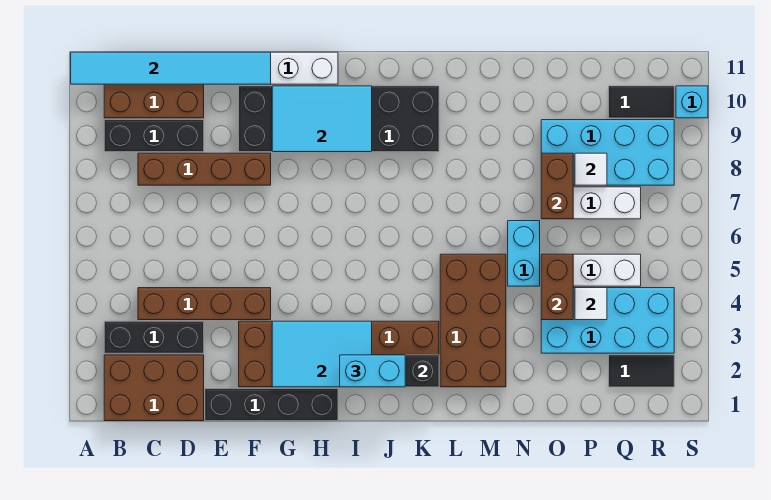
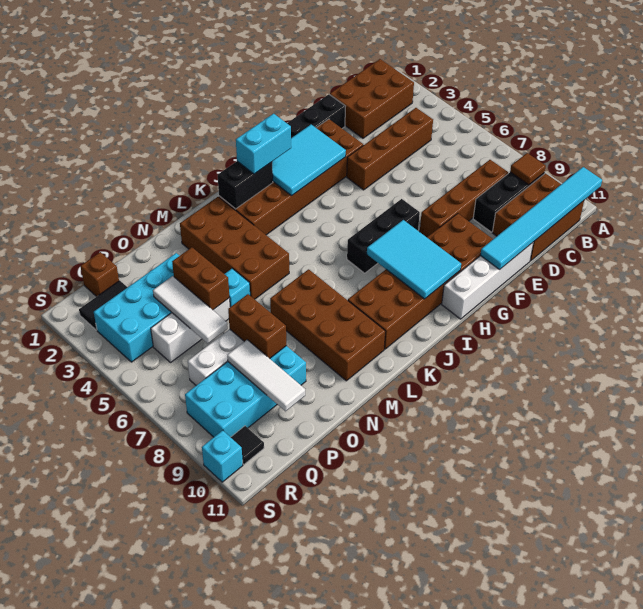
black brick B3:D3 level 1 -> black brick G7:I7 level 1
none -> brown tile B9 level 2
black brick F9:K10 level 1 -> brown brick F9:K10 level 1
cyan tile G9:I10 level 2 -> cyan tile H8:I10 level 2
none -> brown brick L7:M10 level 1
cyan brick N5:N6 level 1 -> cyan brick N5 level 1
white tile P4 level 2 -> white tile P4:P6 level 2
white tile P8 level 2 -> white tile P8:P10 level 2
none -> brown brick Q1 level 1
black tile Q10:R10 level 1 -> black tile R10 level 1

